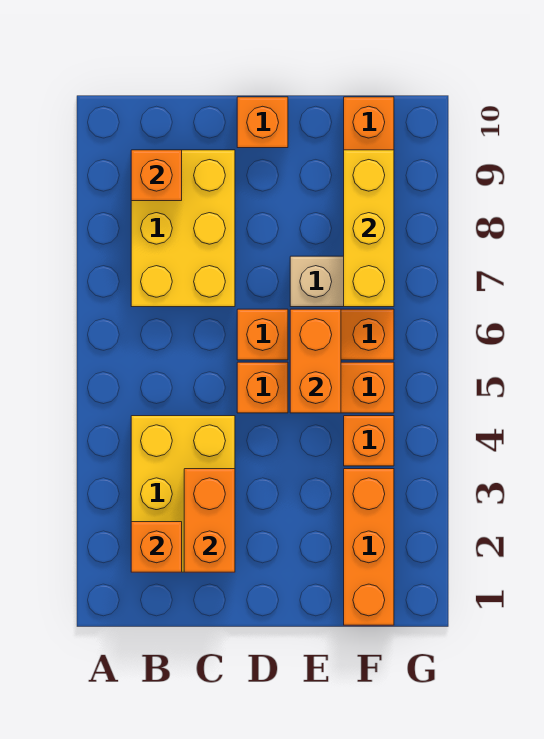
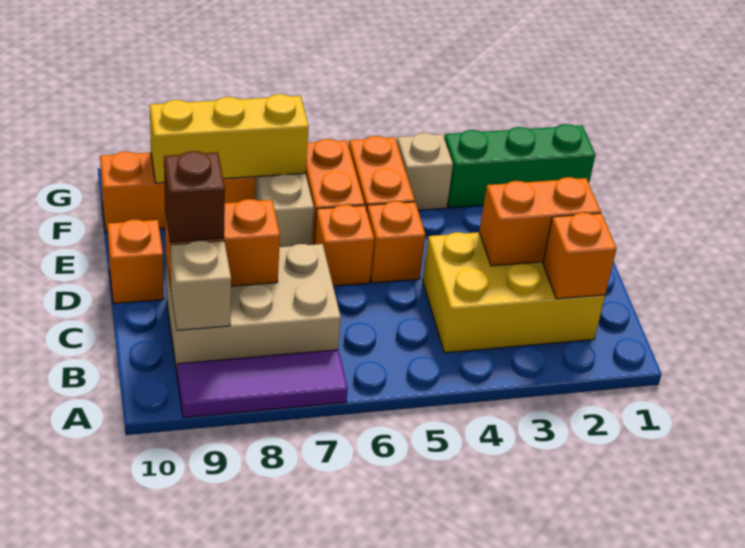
none -> purple tile A7:A9 level 1
yellow brick B7:C9 level 1 -> tan brick B7:C9 level 1
orange brick B9 level 2 -> tan brick B9 level 2
none -> brown brick C9 level 3
orange brick E5:E6 level 2 -> orange brick C8:C9 level 2
orange brick F1:F3 level 1 -> green brick F1:F3 level 1
orange brick F4 level 1 -> tan brick F4 level 1

